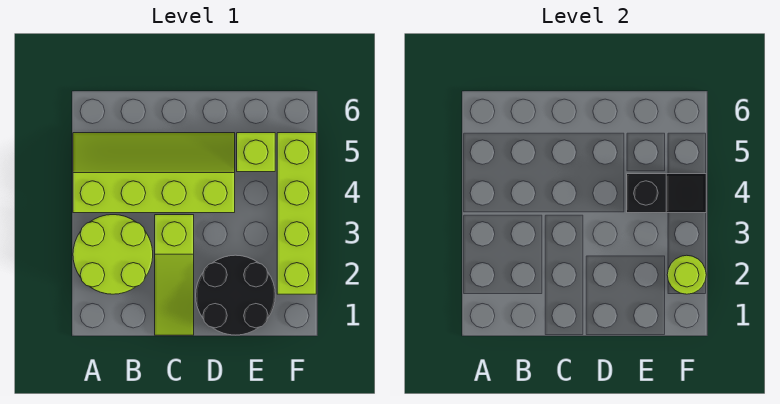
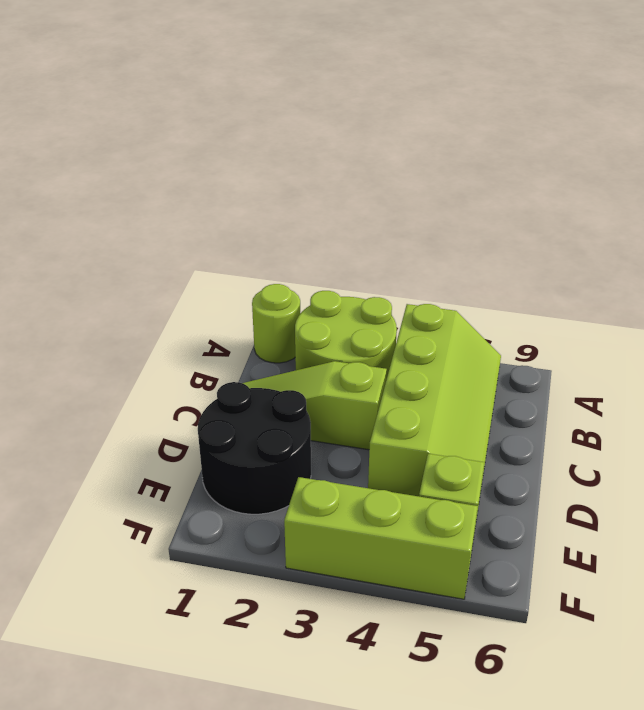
black slope E4:F4 level 2 top E -> none
lime brick F2:F5 level 1 -> lime brick F3:F5 level 1
lime round brick F2 level 2 -> lime round brick A1 level 1

